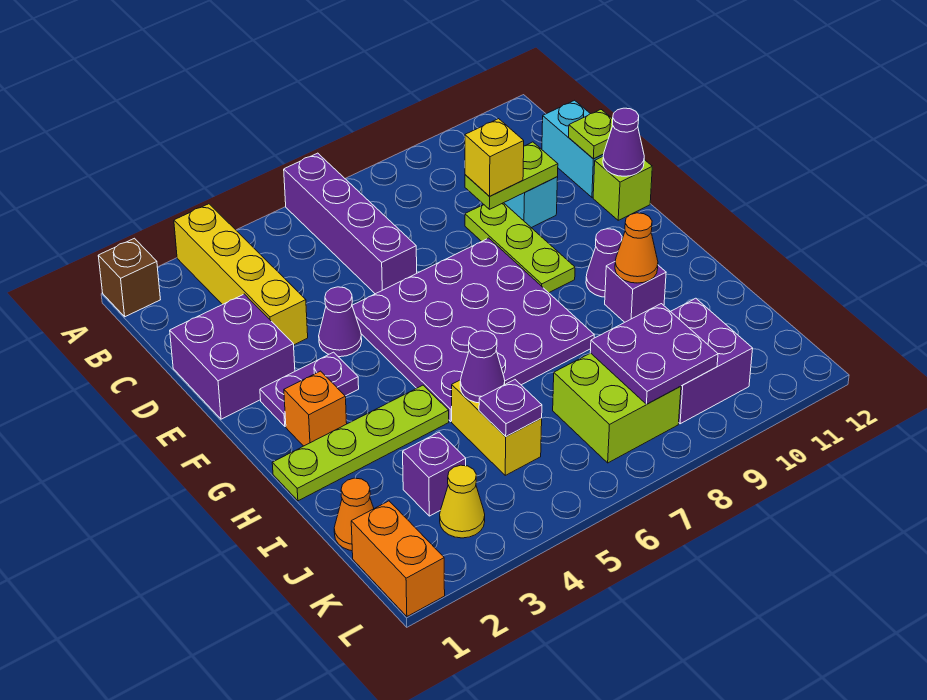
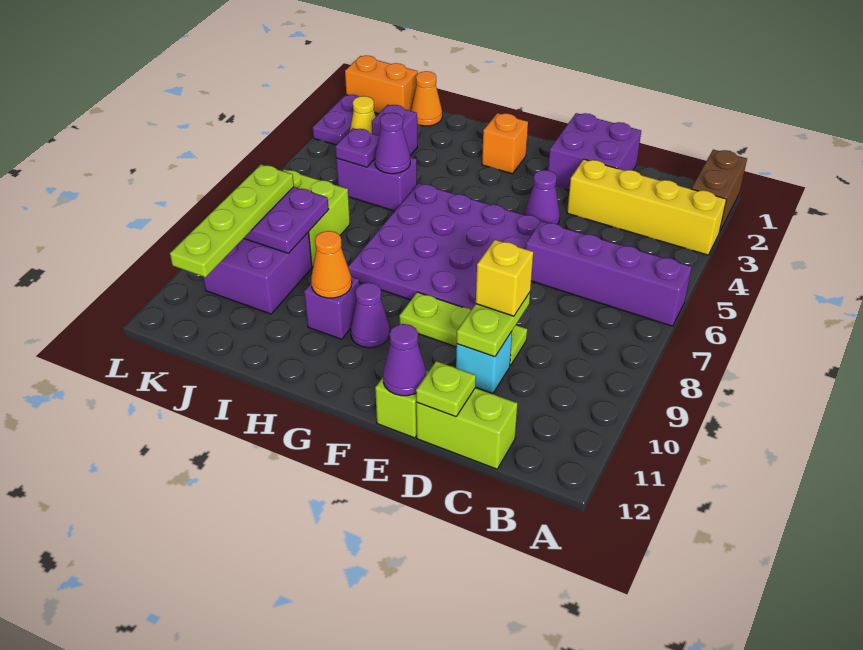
brown brick A1 level 1 -> brown brick A1:A2 level 1
cyan brick C12:D12 level 1 -> lime brick C12:D12 level 1
purple plate F2:F3 level 1 -> purple plate L2:L3 level 1
lime plate H1:H4 level 1 -> lime plate K8:K11 level 3
yellow brick I5:J5 level 1 -> purple brick I5:J5 level 1

